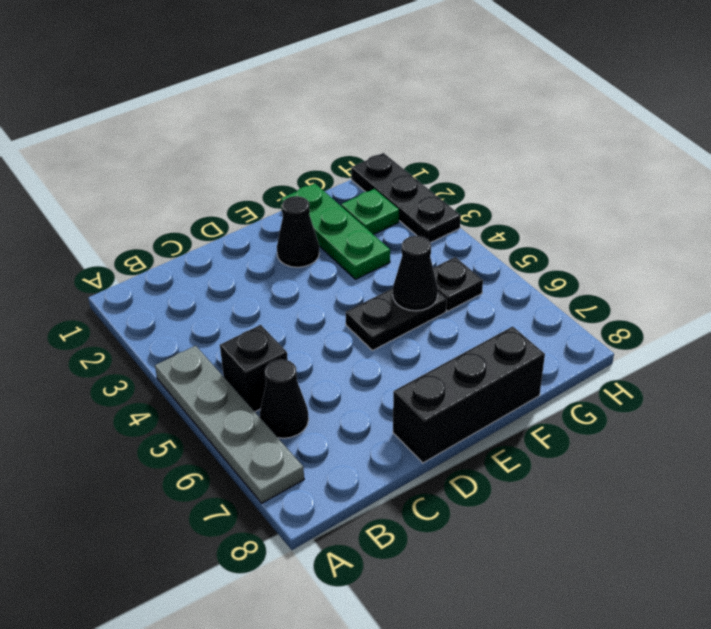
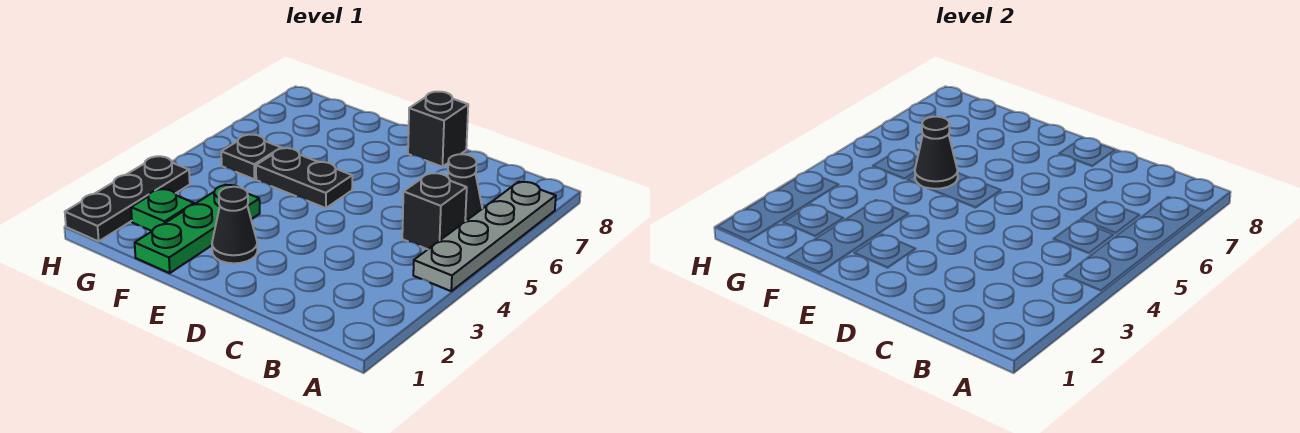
black brick D8:F8 level 1 -> black brick D8 level 1

